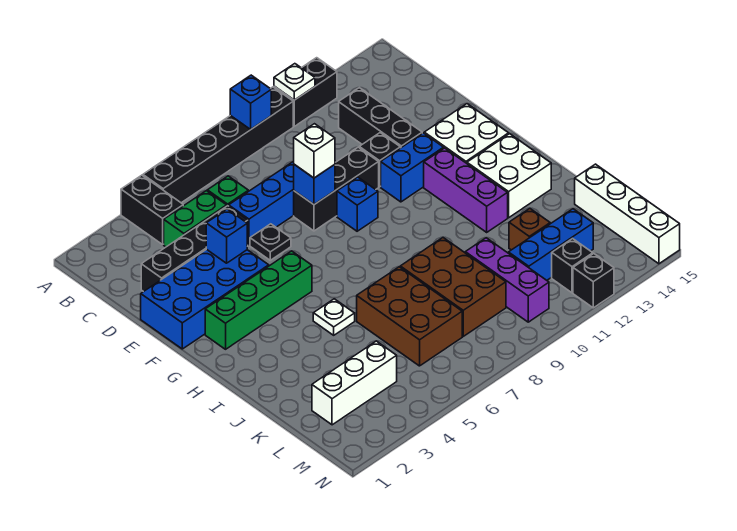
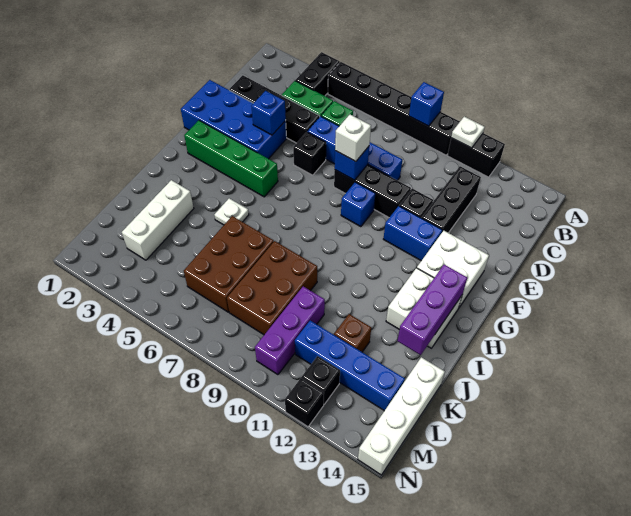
black plate E6 level 1 -> black brick E6 level 1
purple brick G12:I12 level 1 -> purple brick H14:J14 level 2
white brick L2:L4 level 1 -> white brick J3:L3 level 1
blue brick L11:L13 level 1 -> blue brick L11:L14 level 1

